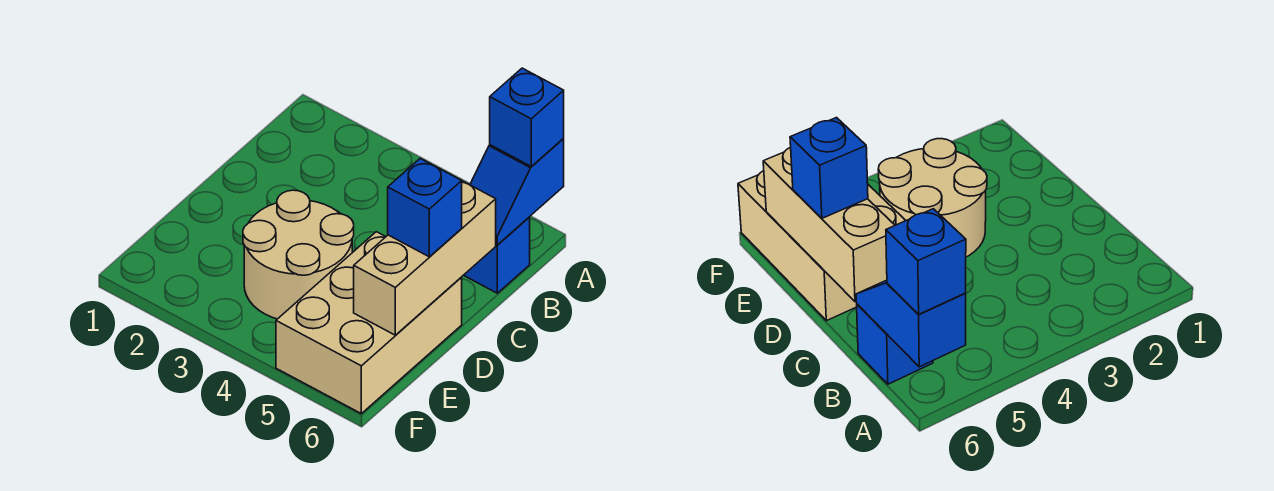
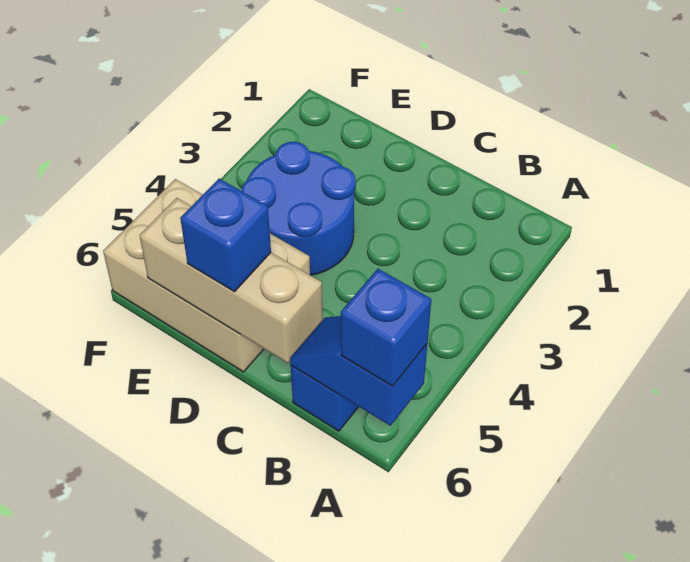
tan round brick D3:E4 level 1 -> blue round brick D3:E4 level 1

